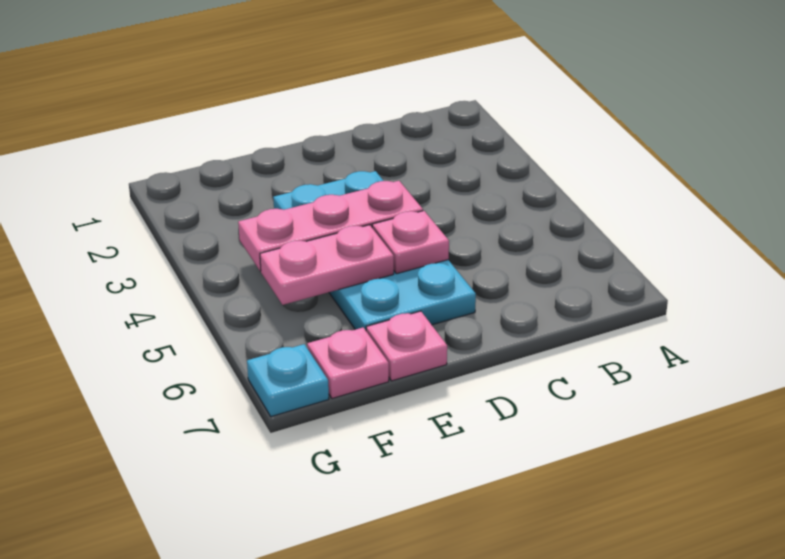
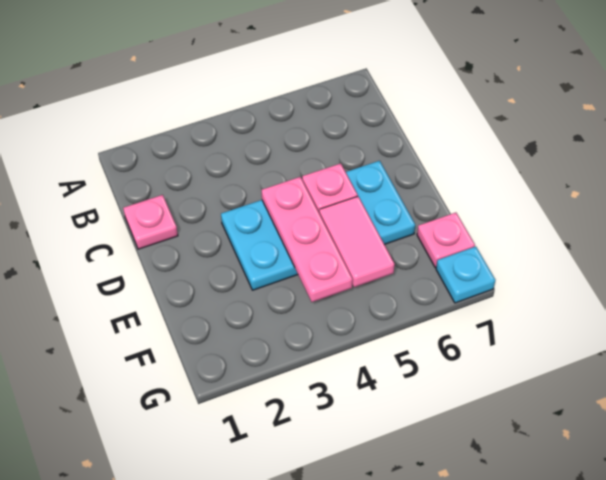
pink plate E5:F5 level 2 -> pink tile E5:F5 level 2
pink plate E7 level 1 -> pink plate C1 level 1

